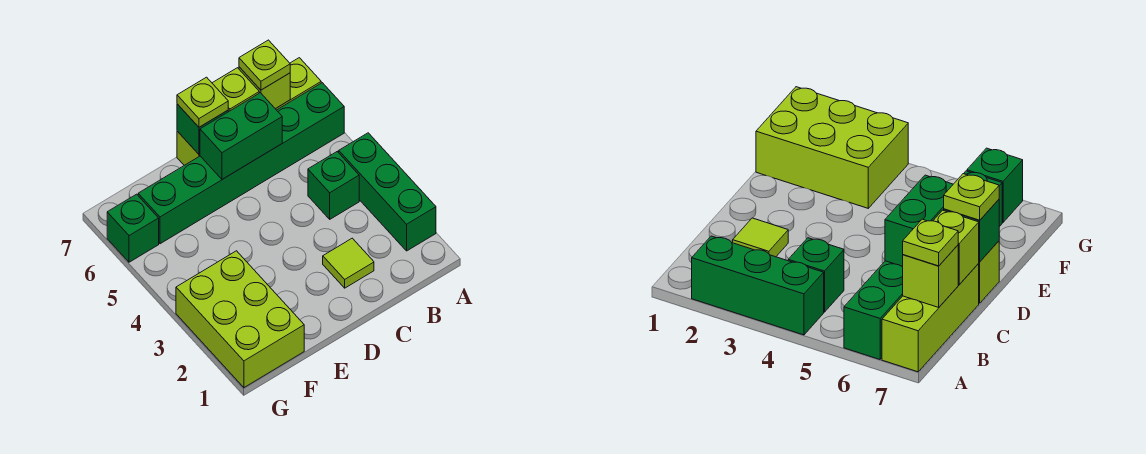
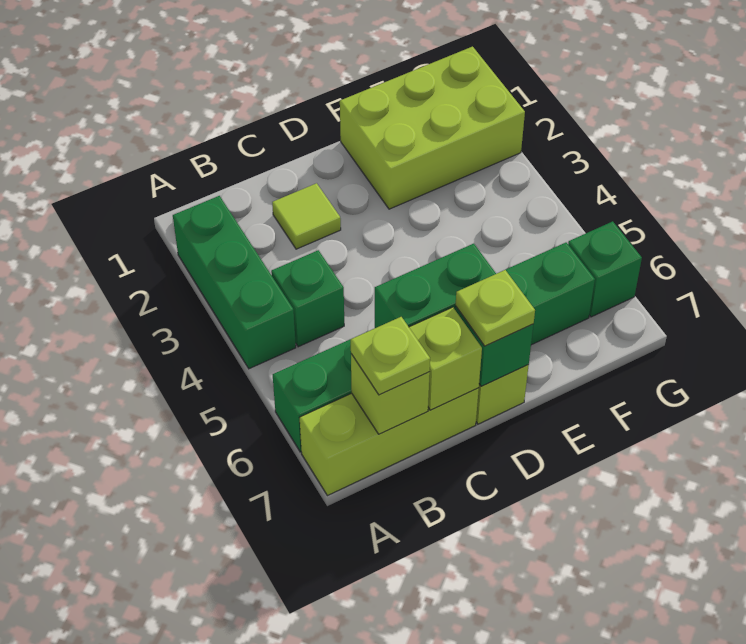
lime brick F1:G3 level 1 -> lime brick E1:G2 level 1

